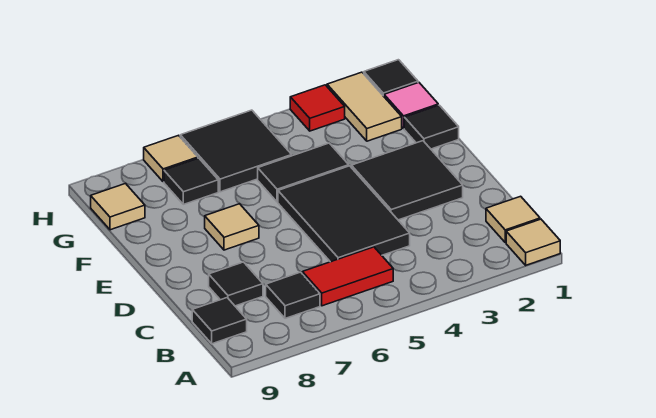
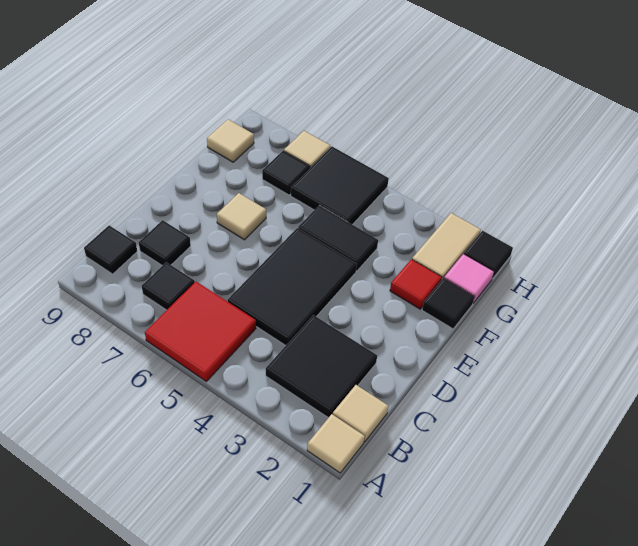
red tile B5:B6 level 1 -> red tile A5:B6 level 1
black tile D2:E3 level 1 -> black tile B2:C3 level 1
red tile H3 level 1 -> red tile F2 level 1

